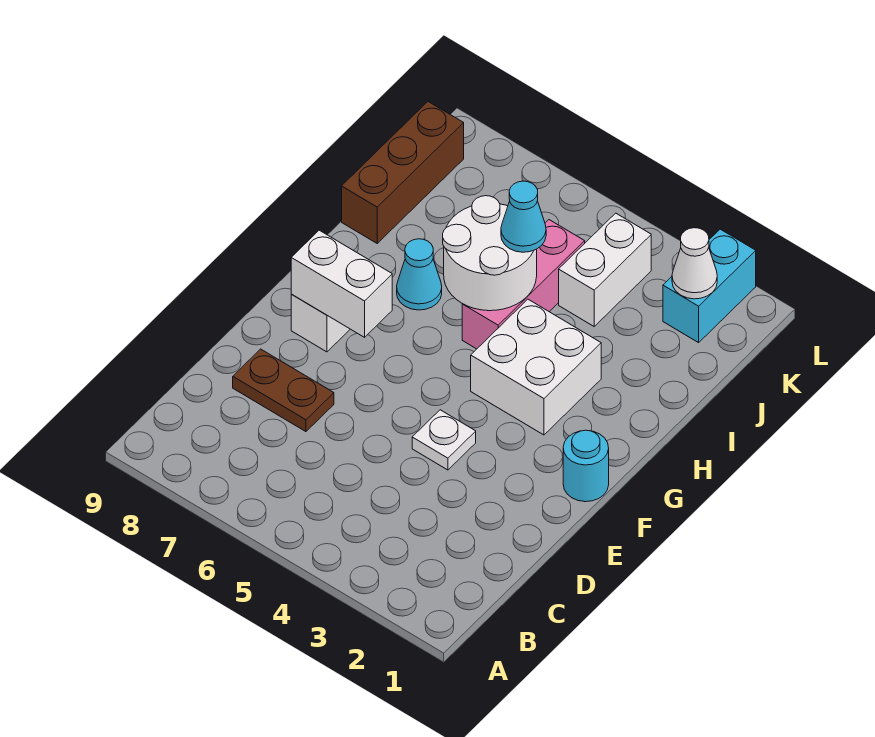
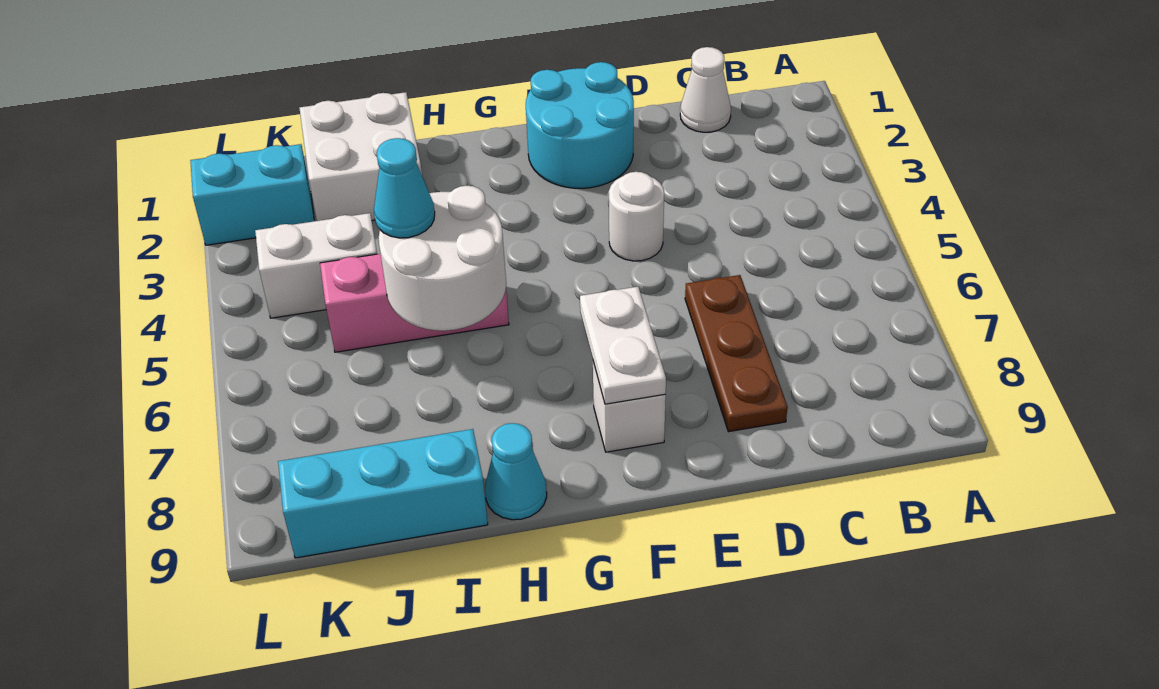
brown plate D7:D8 level 1 -> brown plate D6:D8 level 1
white plate E4 level 1 -> white round brick E4 level 1
cyan round brick F1 level 1 -> cyan round brick E1:F2 level 1
white brick F7:F8 level 2 -> white plate F7:F8 level 2
white brick G3:H4 level 1 -> white brick I1:J2 level 1
cyan cone H7 level 1 -> cyan cone H9 level 1
brown brick I9:K9 level 1 -> cyan brick I9:K9 level 1
white cone K2 level 2 -> white cone C1 level 1

